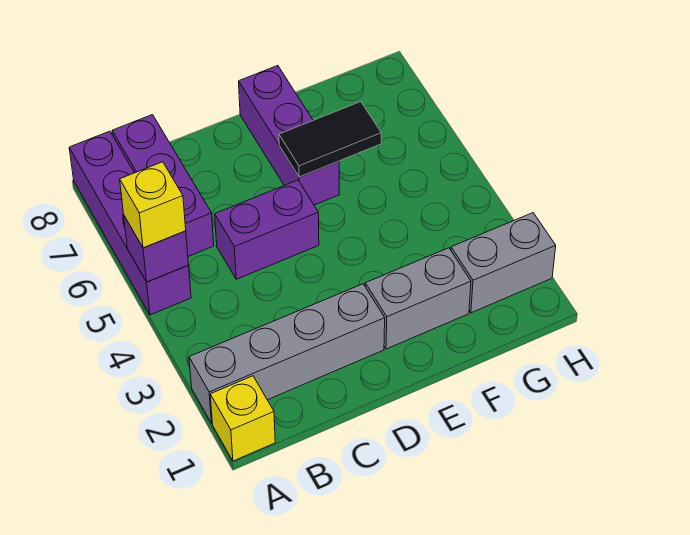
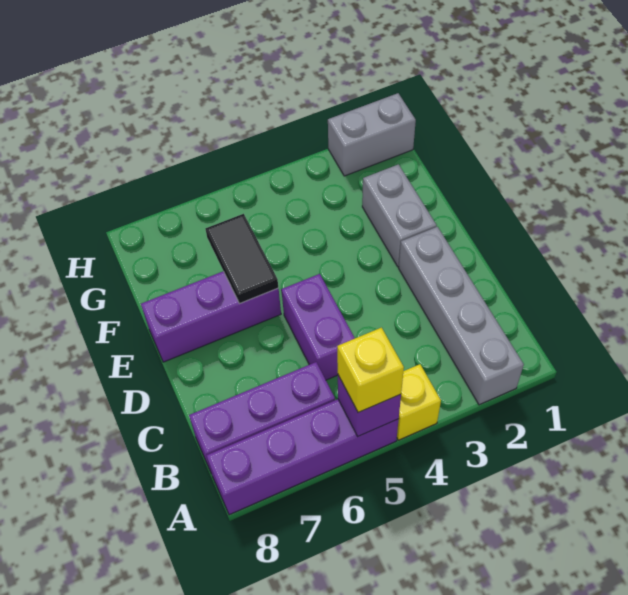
yellow brick A1 level 1 -> yellow brick A4 level 1
grey brick G2:H2 level 1 -> grey brick H1:H2 level 1

